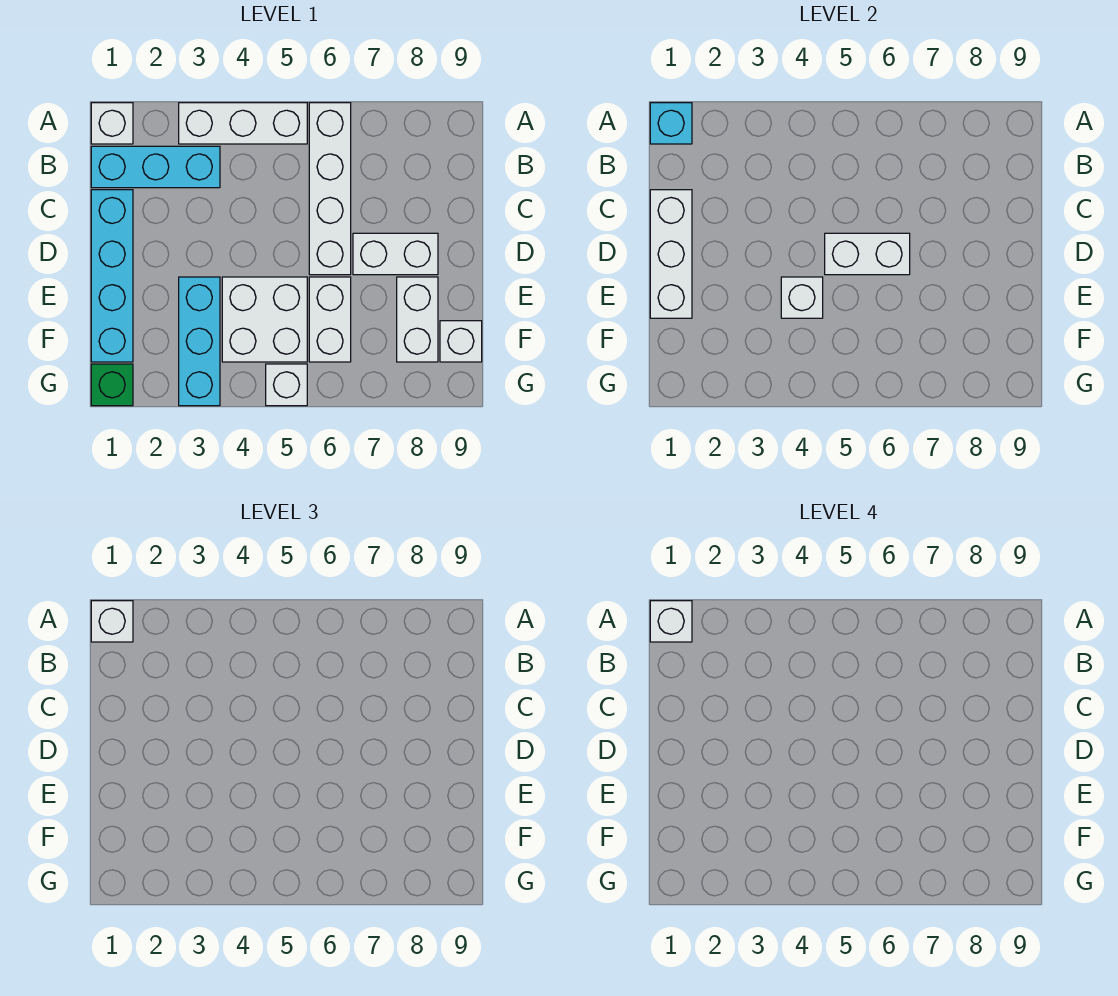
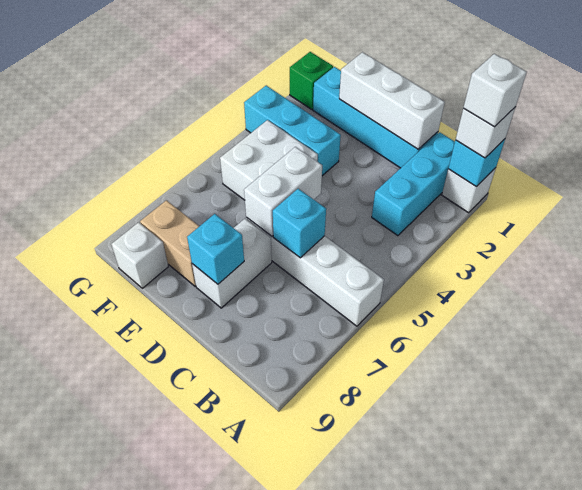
white brick A3:A5 level 1 -> none
none -> cyan brick C6 level 2
none -> cyan brick D8 level 2
white brick E4 level 2 -> none
white brick E6:F6 level 1 -> none
white brick E8:F8 level 1 -> tan brick E8:F8 level 1
white brick G5 level 1 -> none

